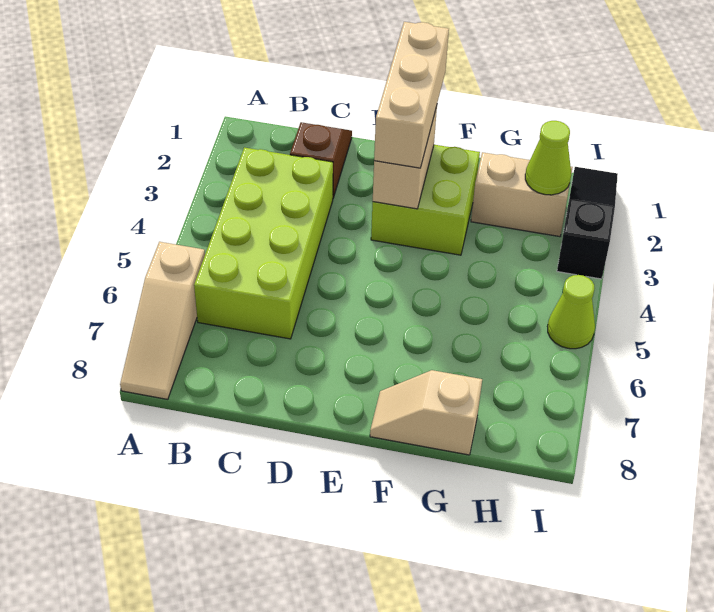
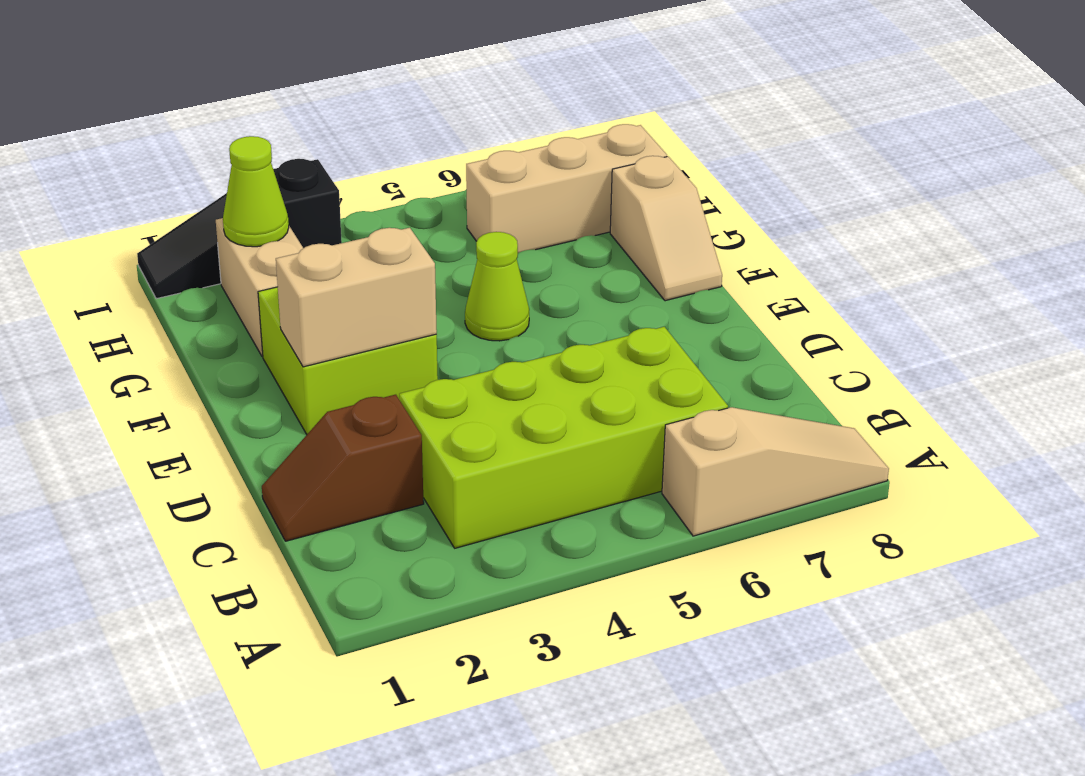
tan brick E1:E3 level 3 -> tan brick H6:H8 level 1
lime cone I5 level 1 -> lime cone F5 level 1

